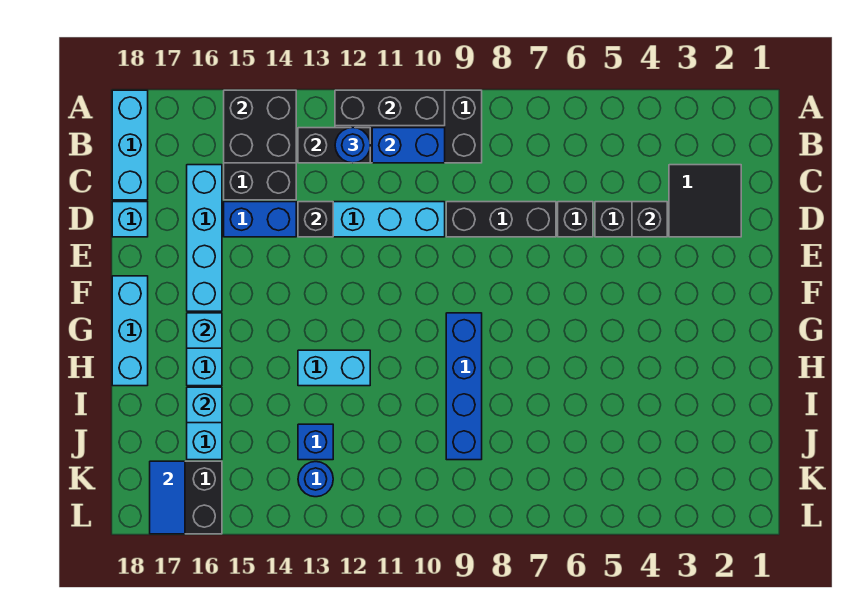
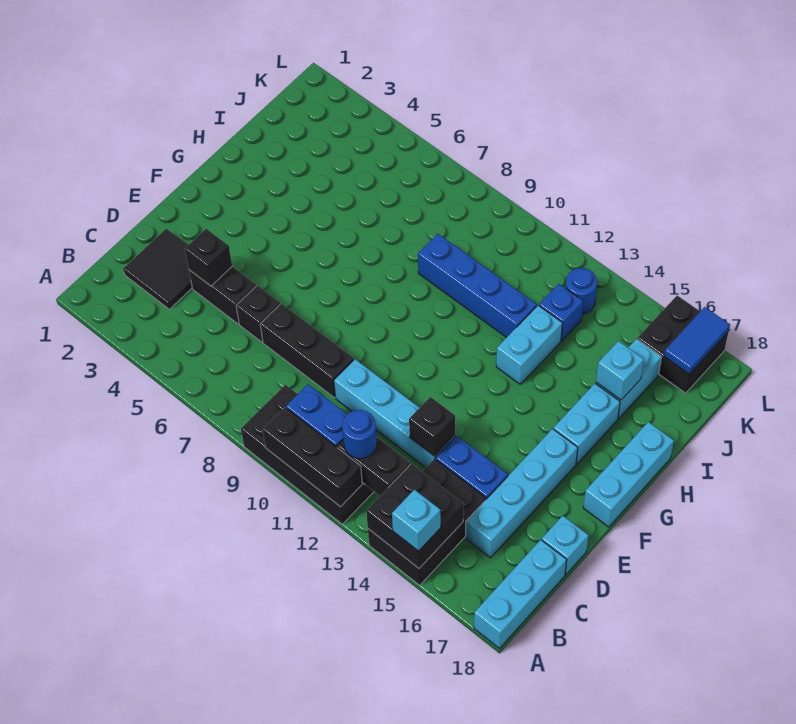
blue brick G9:J9 level 1 -> blue brick I9:I12 level 1
cyan brick G16 level 2 -> cyan brick A15 level 3
cyan brick H12:H13 level 1 -> cyan brick H13:I13 level 1

